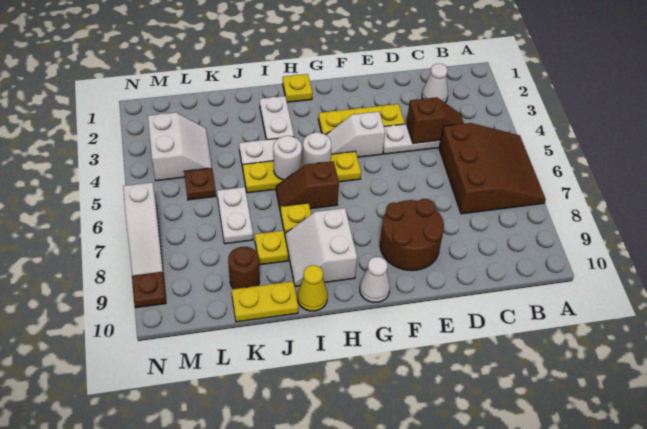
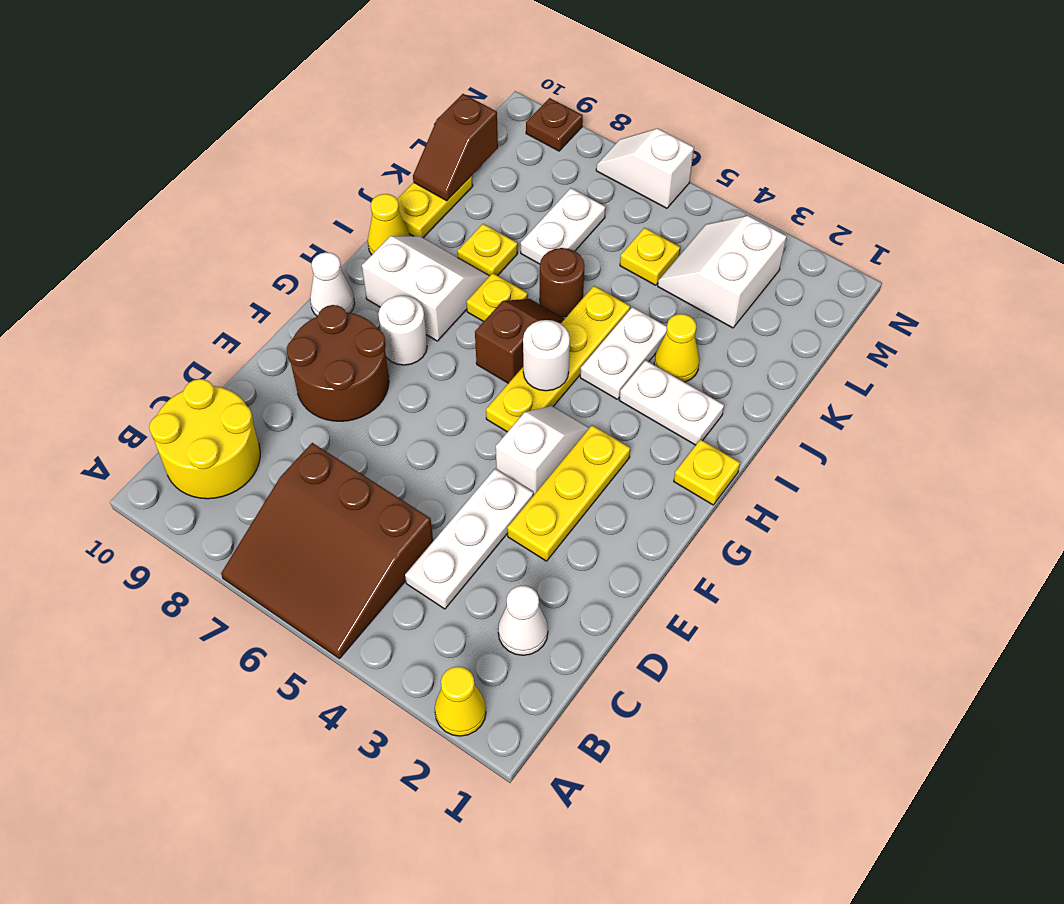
none -> yellow cone A2 level 1
none -> yellow round brick B9:C10 level 1
brown slope C4:D4 level 2 top D -> brown slope K10:L10 level 2 top L
white round brick I5 level 2 -> white round brick G8 level 1
none -> yellow cone J3 level 1
white plate K6:K7 level 1 -> white plate K7:L7 level 1
brown round brick K9 level 1 -> brown round brick J6 level 1
white slope L3:M4 level 1 top M -> white slope L3:M4 level 1 top 3
brown plate L5 level 1 -> yellow plate L5 level 1
white slope N6:N8 level 1 top 6 -> white slope N6:N7 level 1 top 6

